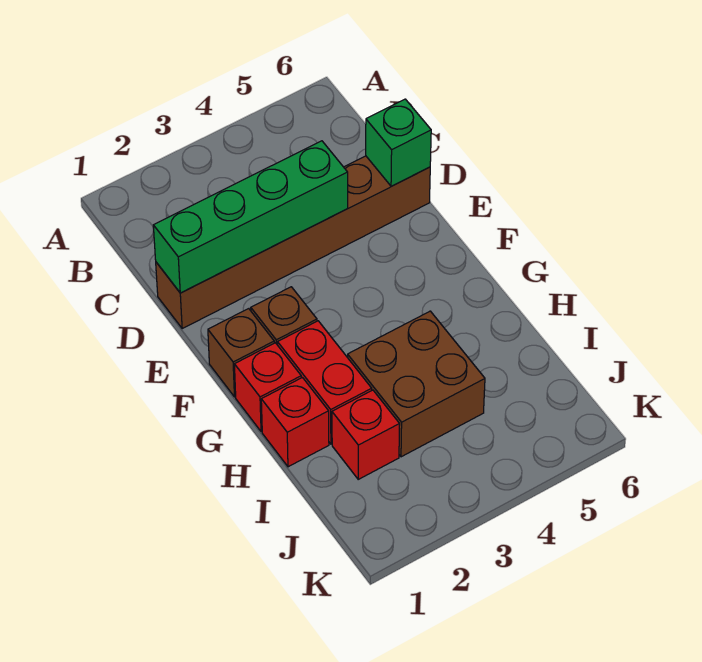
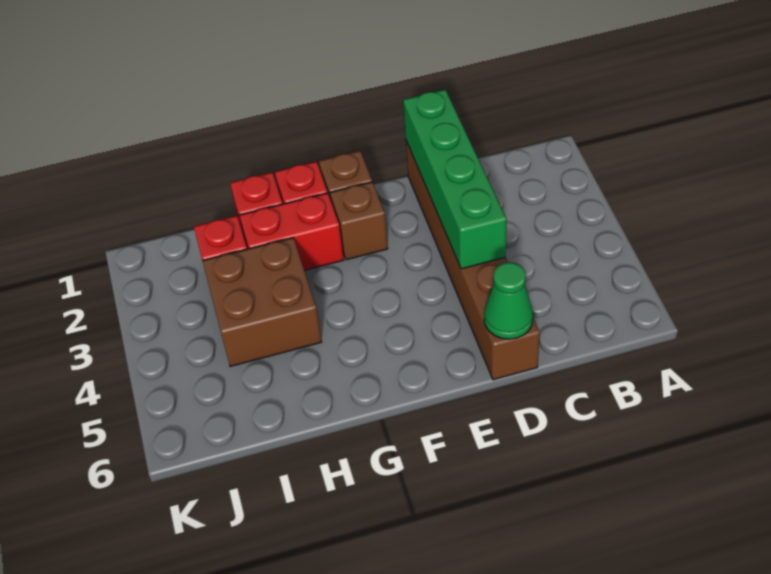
green brick D6 level 2 -> green cone D6 level 2

